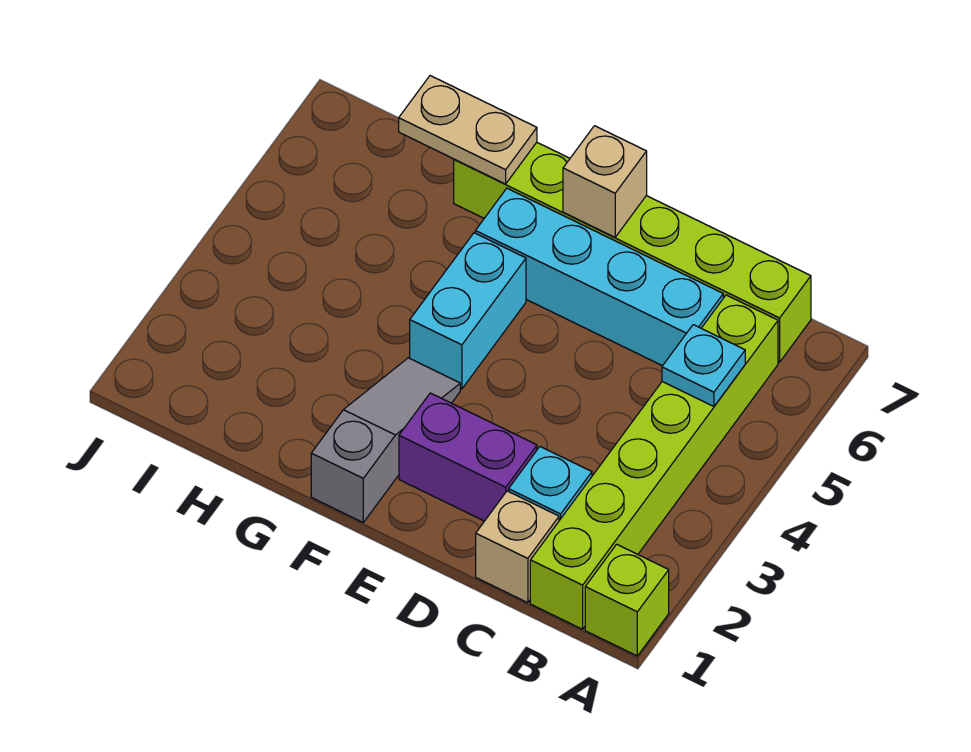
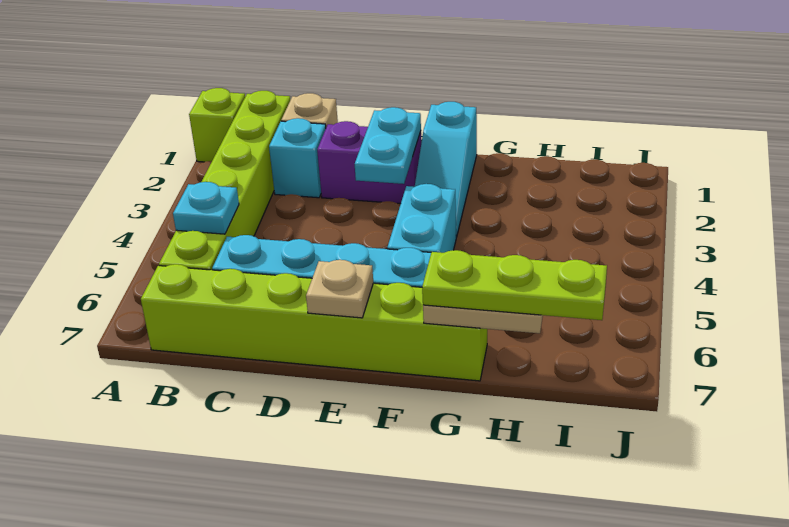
none -> cyan plate E2:E3 level 2
tan brick E7 level 2 -> tan plate E7 level 2
grey slope F1:F3 level 1 top 1 -> cyan slope F1:F3 level 1 top 1
none -> lime plate G7:I7 level 3

